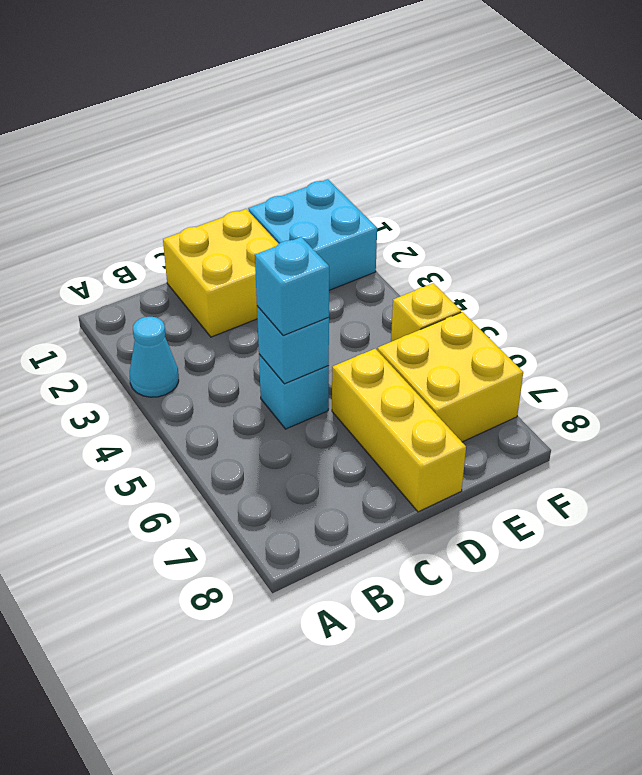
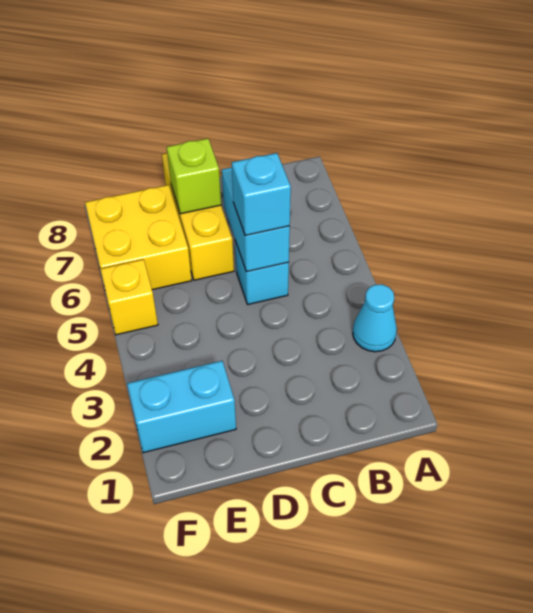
yellow brick C1:D2 level 1 -> none
cyan brick C5 level 2 -> cyan brick C5:C6 level 2
none -> lime brick D7 level 2
cyan brick E1:F2 level 1 -> cyan brick E2:F2 level 1

